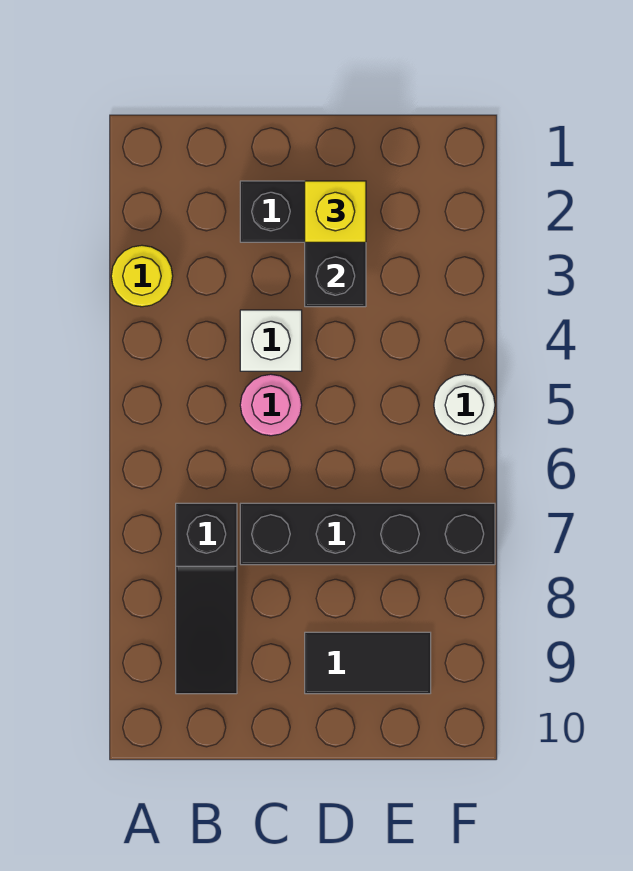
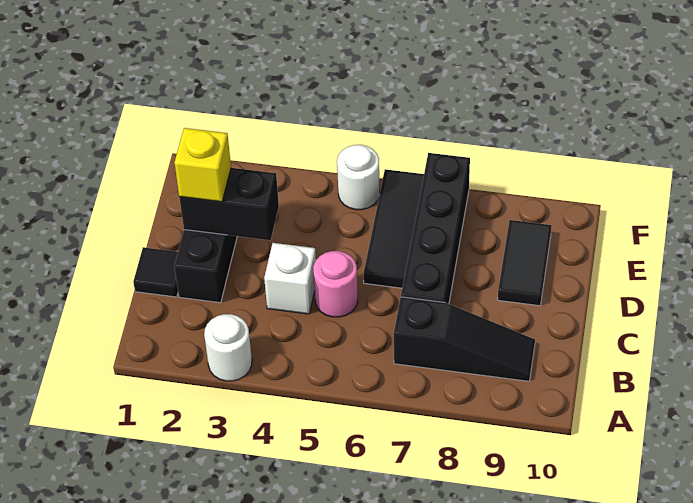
yellow round brick A3 level 1 -> white round brick A3 level 1
none -> black tile C1 level 1
none -> black tile D6:F6 level 1

